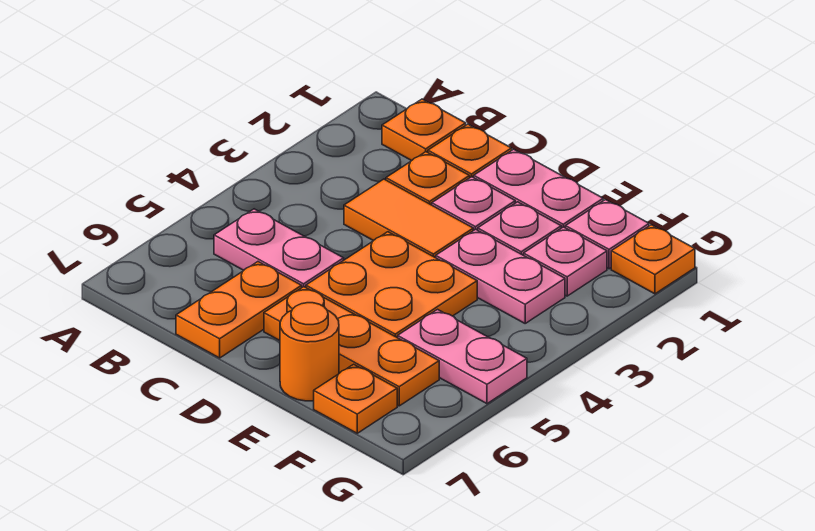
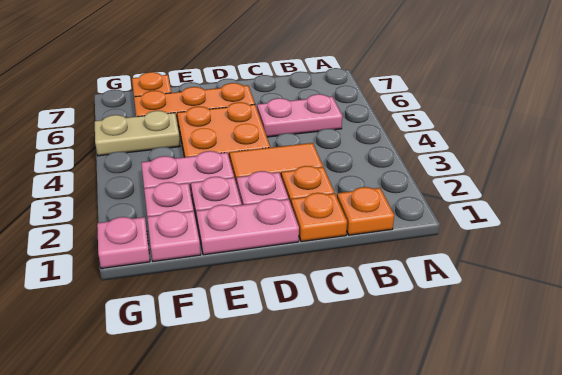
orange plate C6:C7 level 1 -> none
orange round brick E7 level 1 -> none
pink plate F5:G5 level 1 -> tan plate F5:G5 level 1
orange plate G1 level 1 -> pink plate G1 level 1

